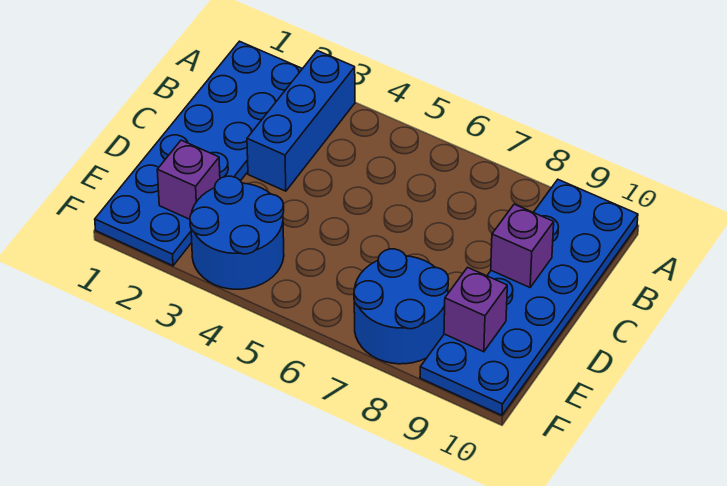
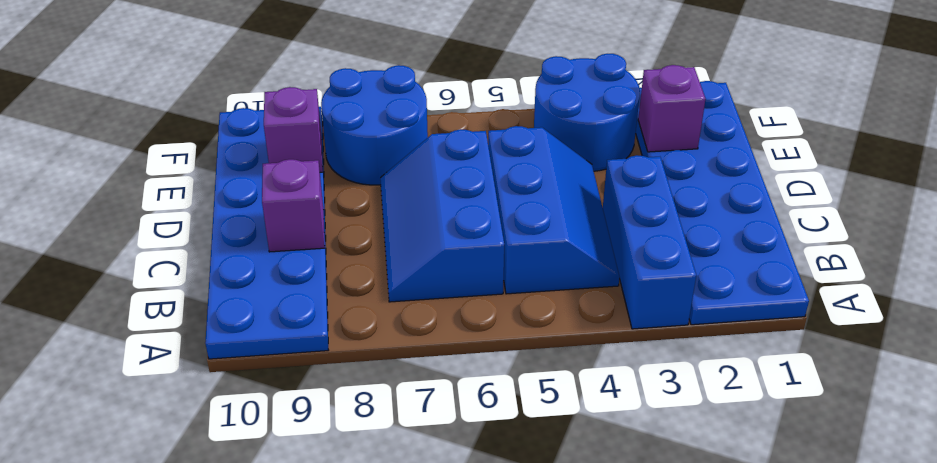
none -> blue slope B4:D5 level 1 top 5
none -> blue slope B6:D7 level 1 top 6

